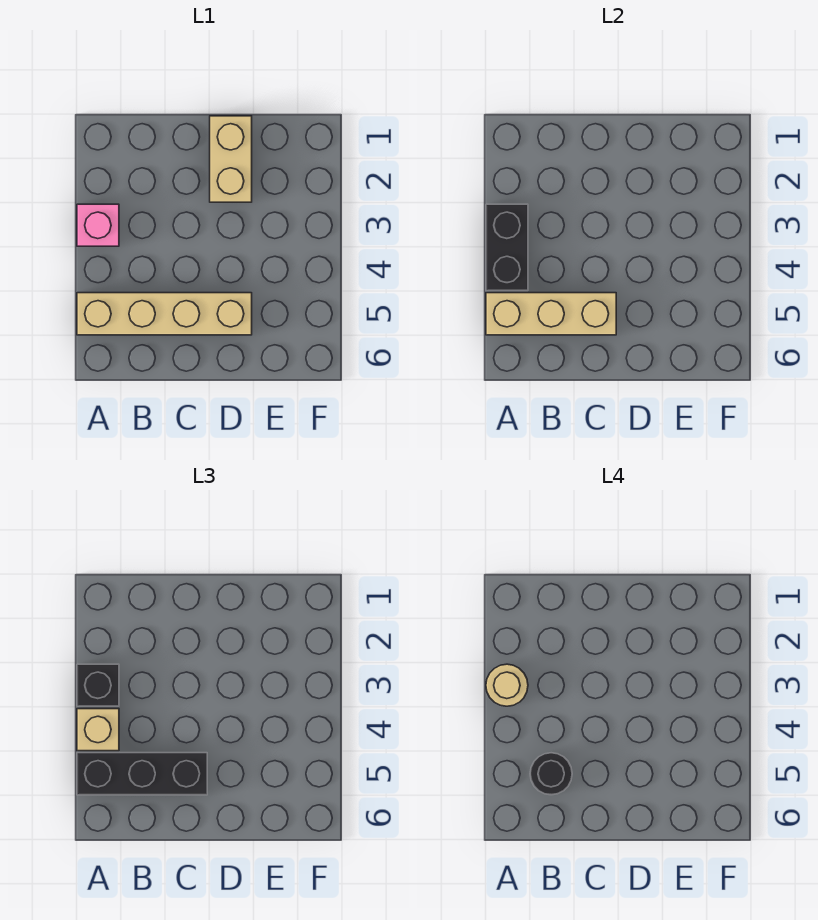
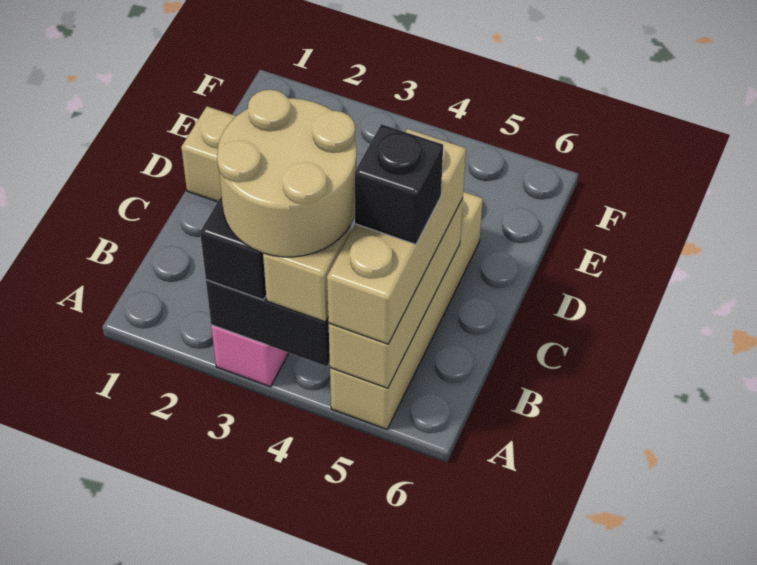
tan round brick A3 level 4 -> tan round brick A3:B4 level 4
black brick A5:C5 level 3 -> tan brick A5:C5 level 3
black round brick B5 level 4 -> black brick B5 level 4

